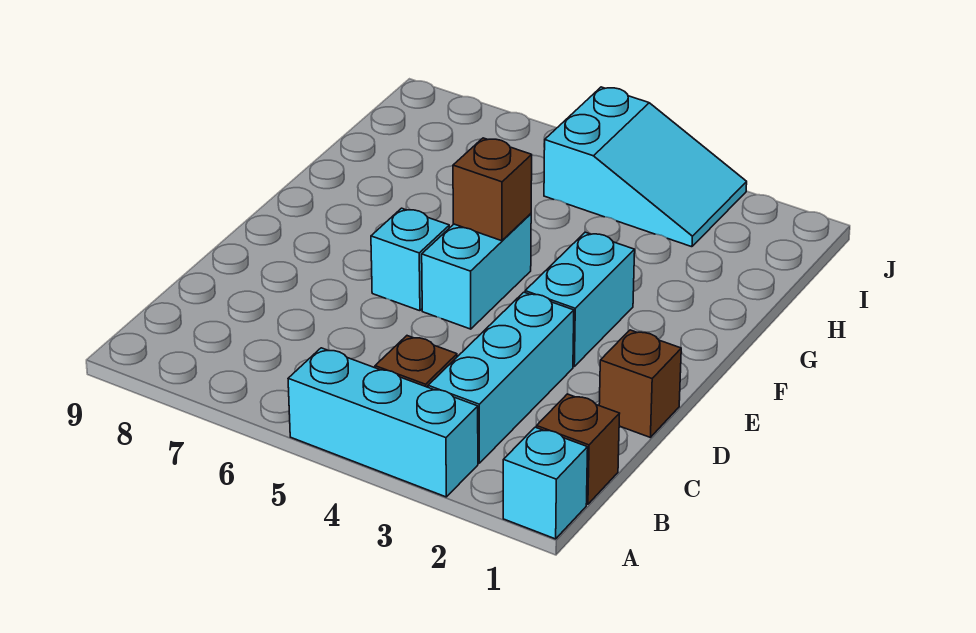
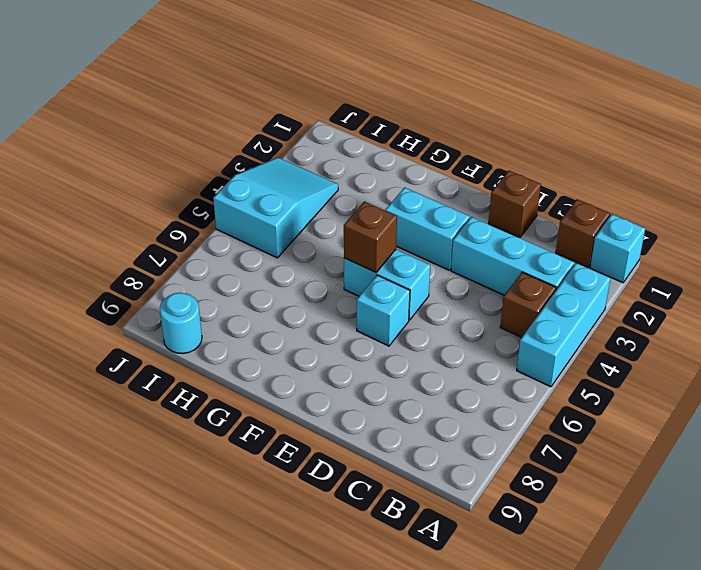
none -> cyan round brick I9 level 1

